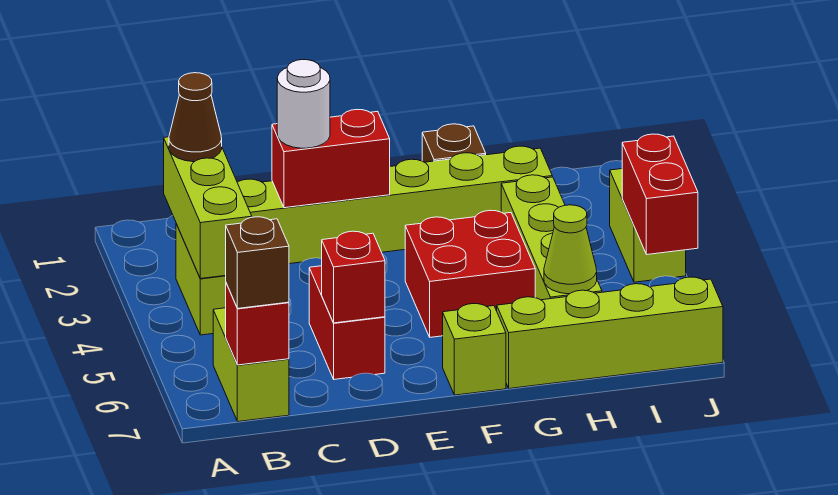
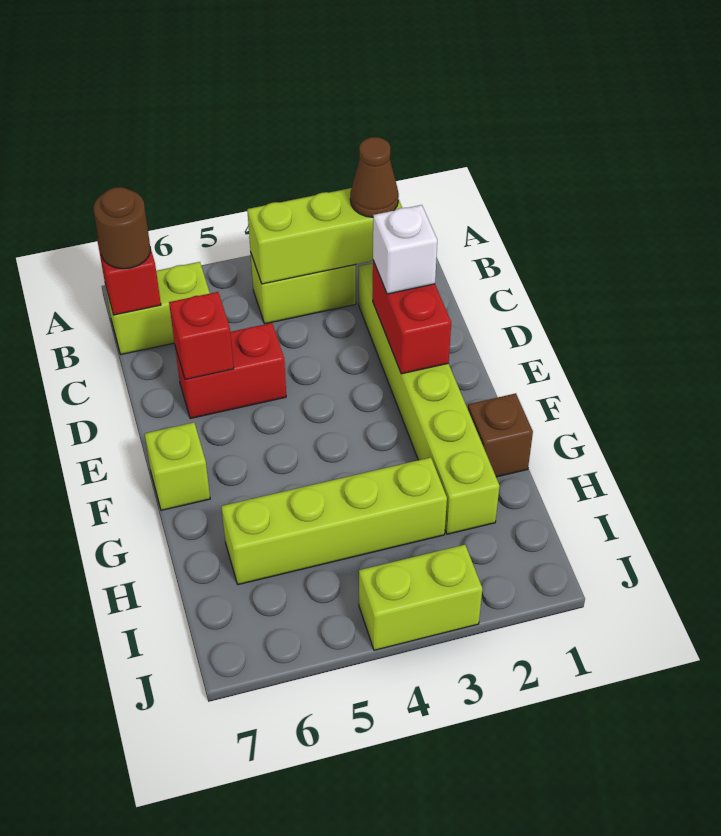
brown brick B7 level 3 -> brown round brick B7 level 3
white round brick D2 level 3 -> white brick D2 level 3
red brick F4:G5 level 1 -> none
lime brick G7:J7 level 1 -> none
lime cone H6 level 2 -> none
red brick J4:J5 level 2 -> none

